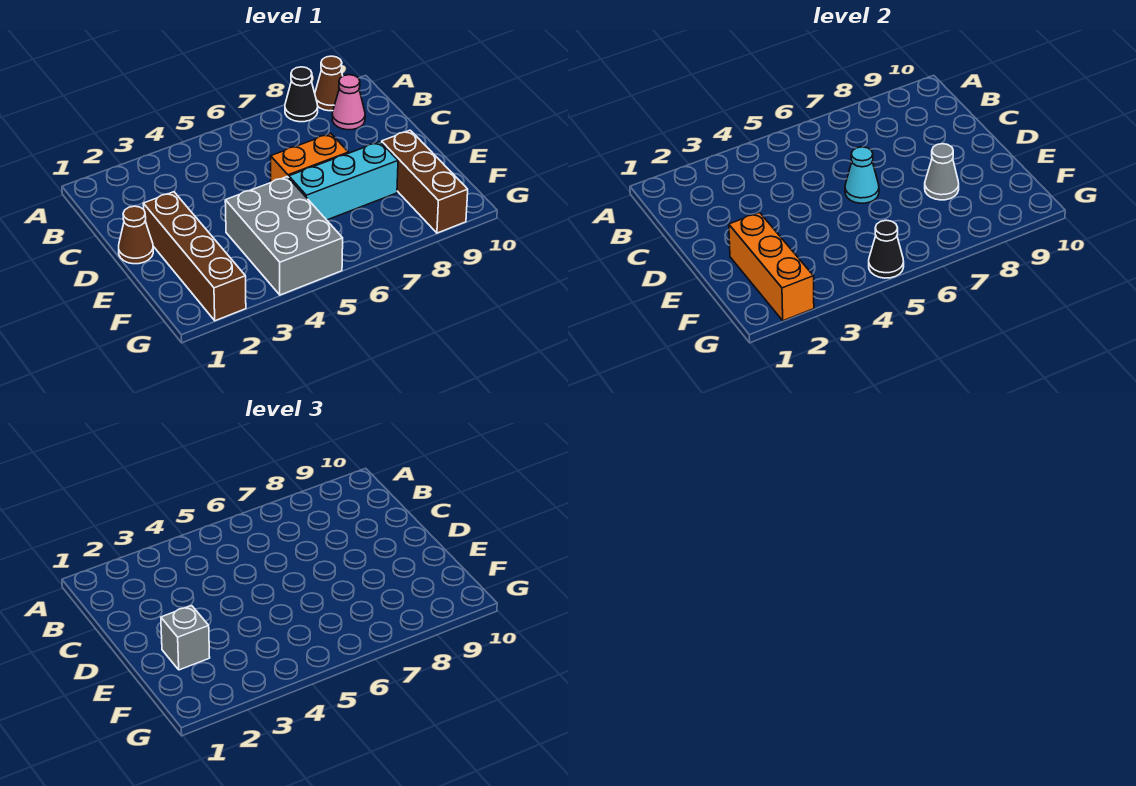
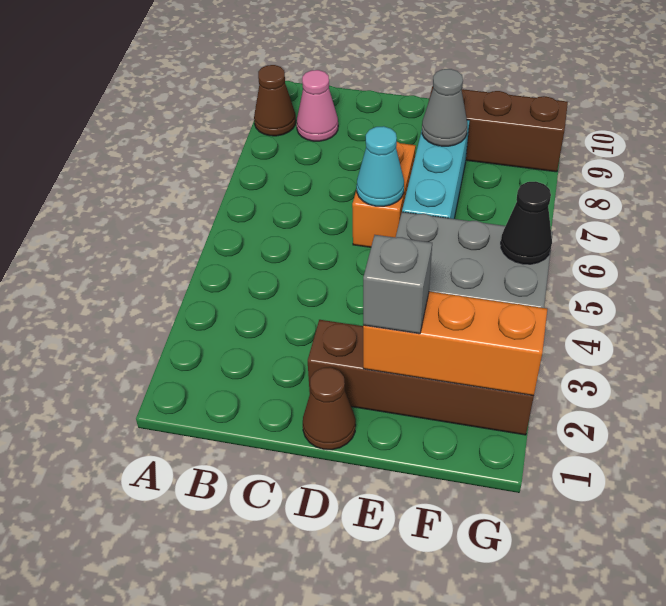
black cone A8 level 1 -> none

